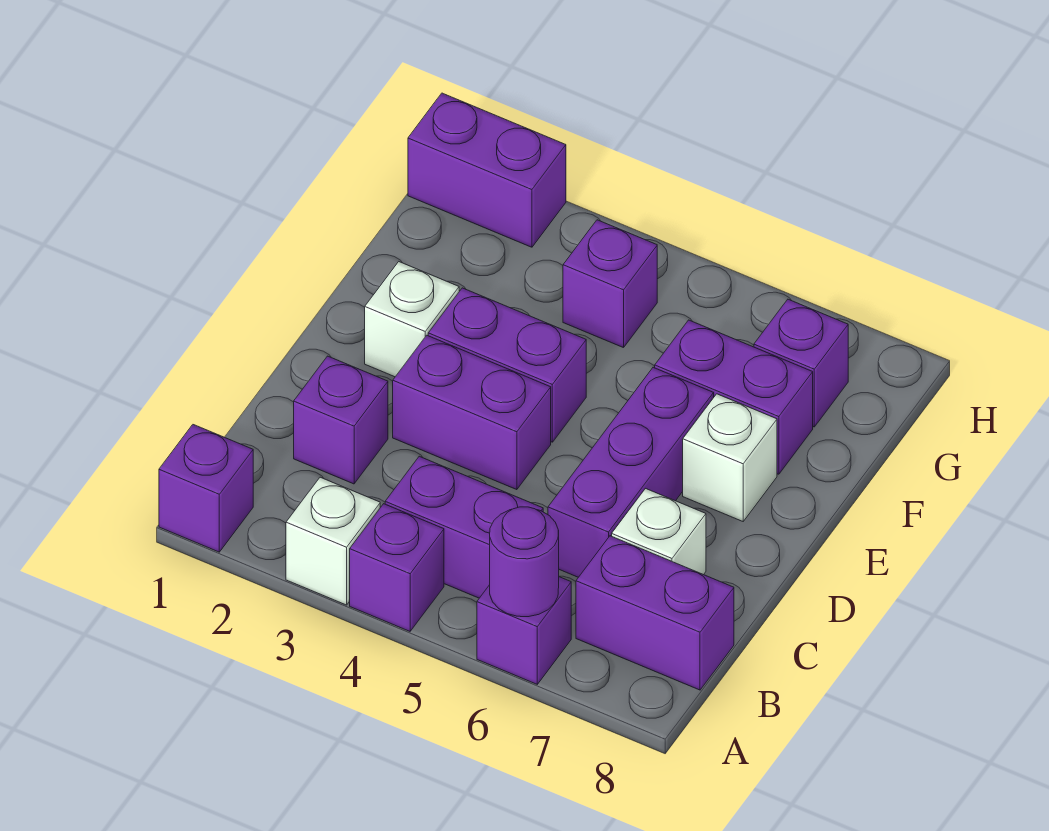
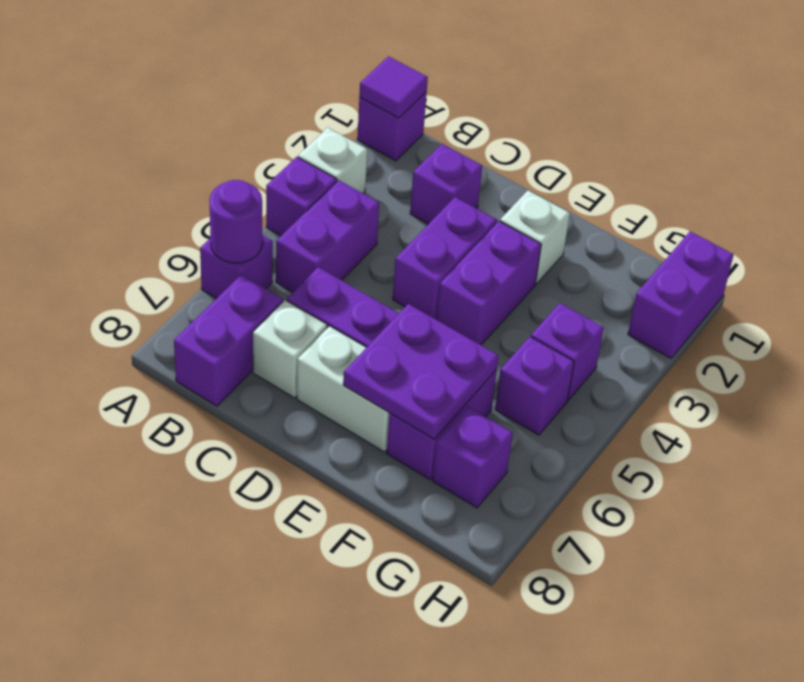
none -> purple tile A1 level 2
none -> purple plate E6:F7 level 2
white brick E7 level 1 -> white brick D7:E7 level 1
none -> purple brick G5 level 1

